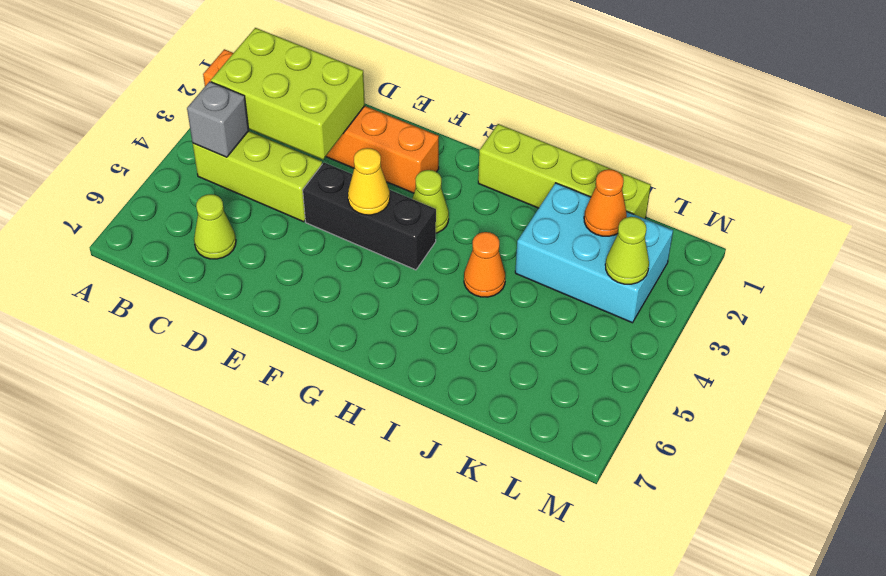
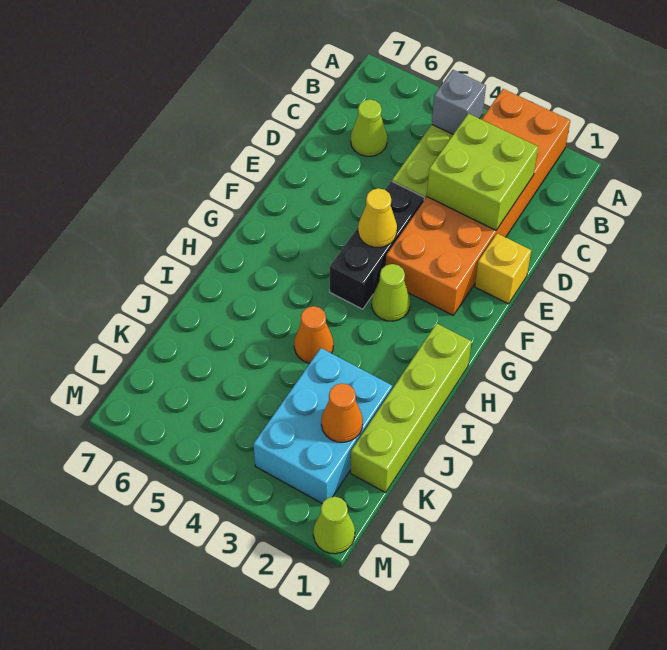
orange brick A2:F2 level 1 -> orange brick A2:F3 level 1
lime brick B2:D3 level 2 -> lime brick C2:D3 level 2
none -> yellow brick E1 level 1
lime cone L3 level 2 -> lime cone M1 level 1

